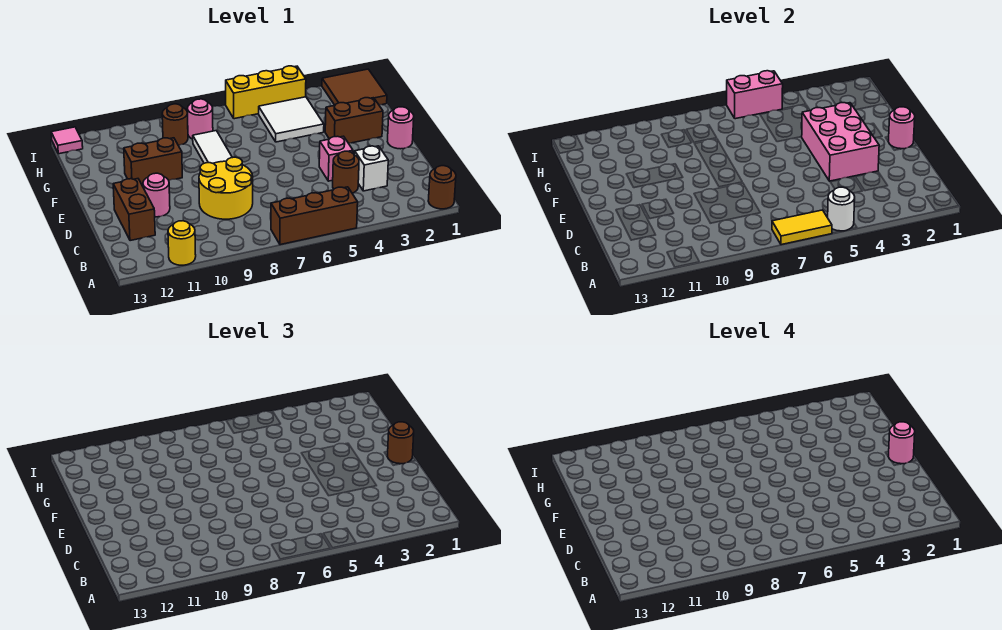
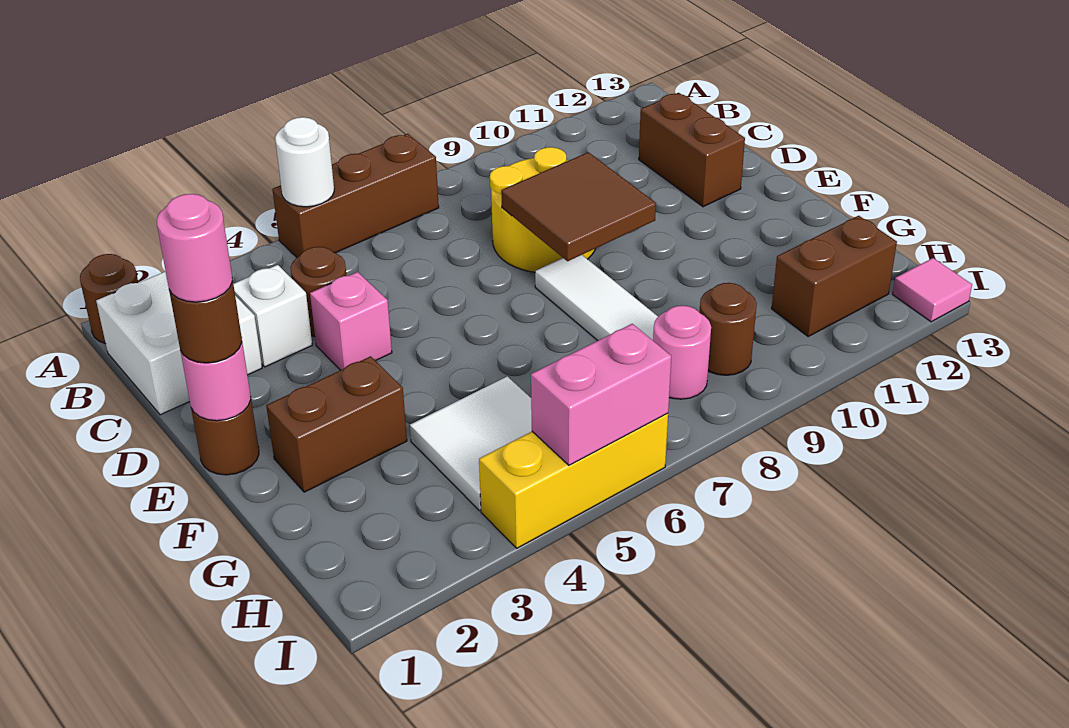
yellow tile A6:A7 level 2 -> none
yellow round brick A11 level 1 -> none
none -> white brick B1:C2 level 1
pink brick D3:F4 level 2 -> none
pink round brick D11 level 1 -> none
pink round brick E1 level 1 -> brown round brick E1 level 1
brown brick F10:F11 level 1 -> brown brick H11:H12 level 1
brown tile H1:I2 level 1 -> brown tile D8:E9 level 2

